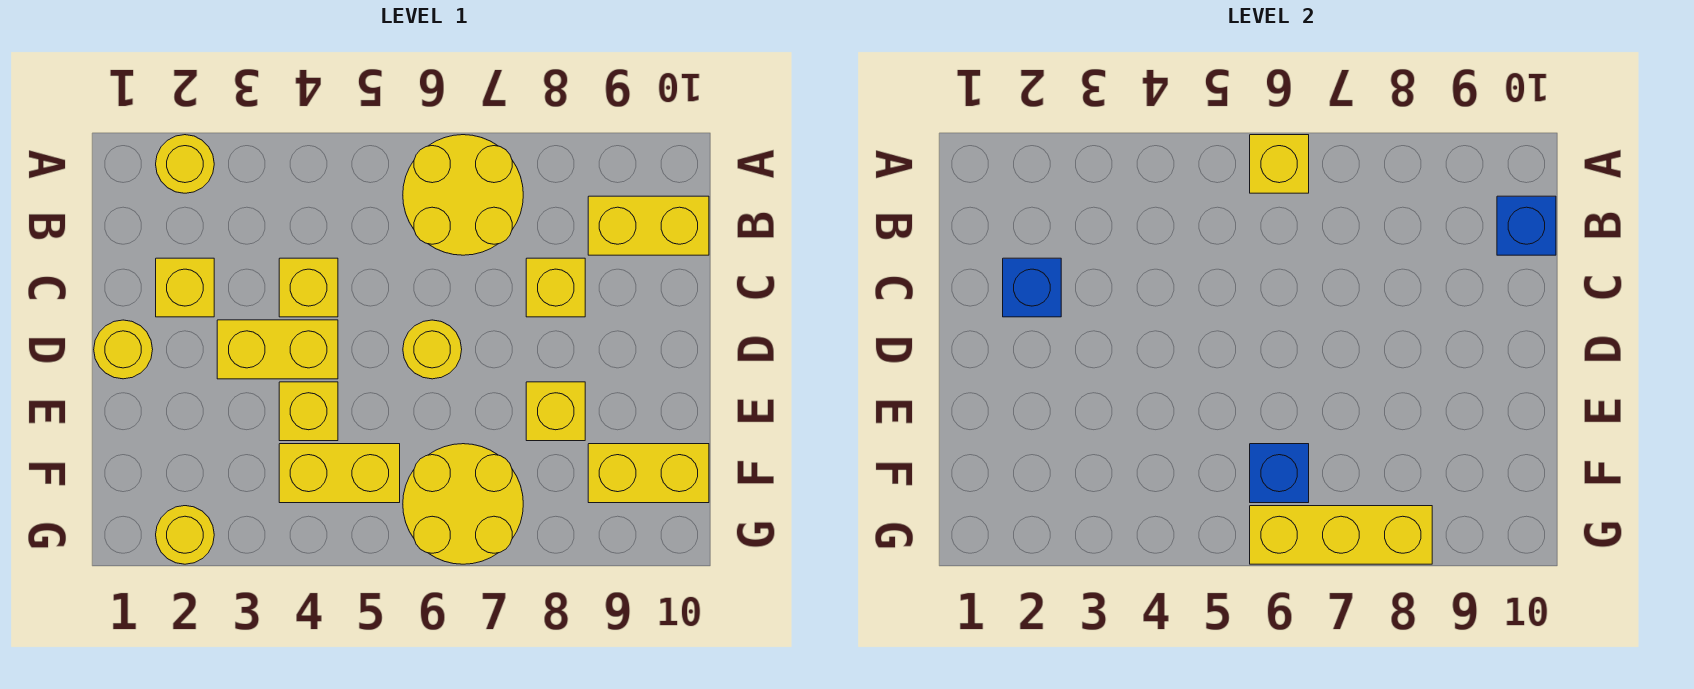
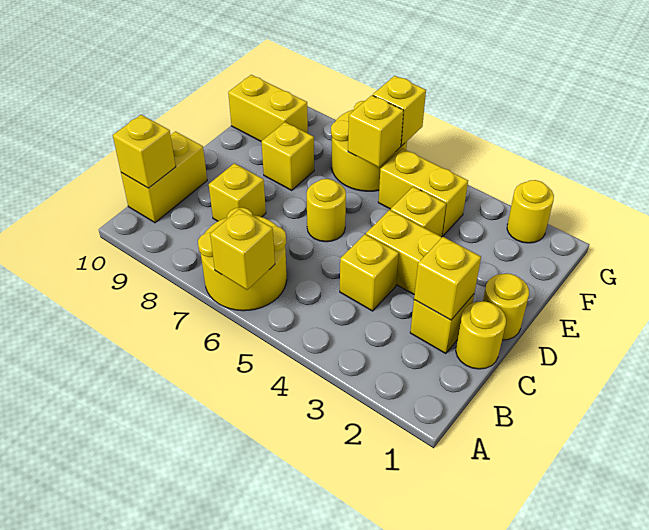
yellow round brick A2 level 1 -> yellow round brick C1 level 1
yellow brick B9:B10 level 1 -> yellow brick B10:C10 level 1
blue brick B10 level 2 -> yellow brick B10 level 2
blue brick C2 level 2 -> yellow brick C2 level 2
blue brick F6 level 2 -> yellow brick F6 level 2
yellow brick G6:G8 level 2 -> yellow brick G6 level 2

